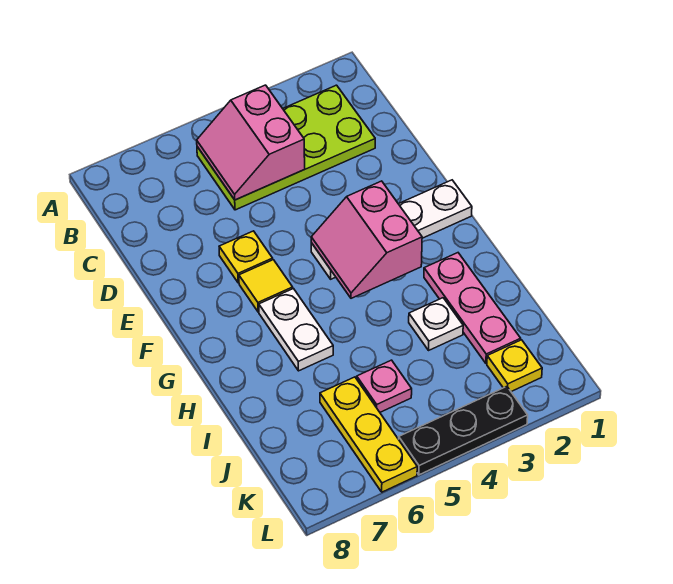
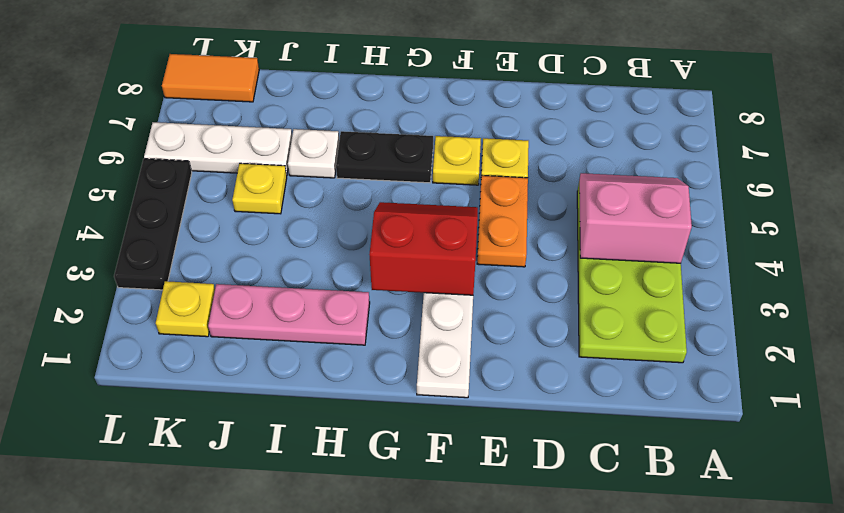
none -> orange plate E4:E5 level 1
pink slope F3:G4 level 2 top 3 -> red slope F3:G4 level 2 top 3
yellow tile F6 level 1 -> yellow plate F6 level 1
white plate G6:H6 level 1 -> black plate G6:H6 level 1
white plate I3 level 1 -> white plate I6 level 1
pink plate J5 level 1 -> yellow plate J5 level 1
yellow plate J6:L6 level 1 -> white plate J6:L6 level 1
none -> orange tile K8:L8 level 1

